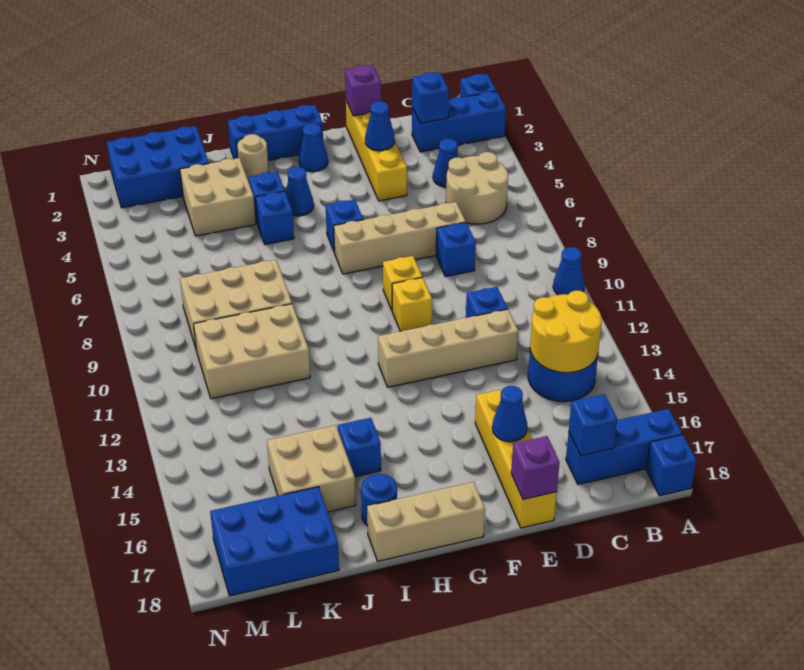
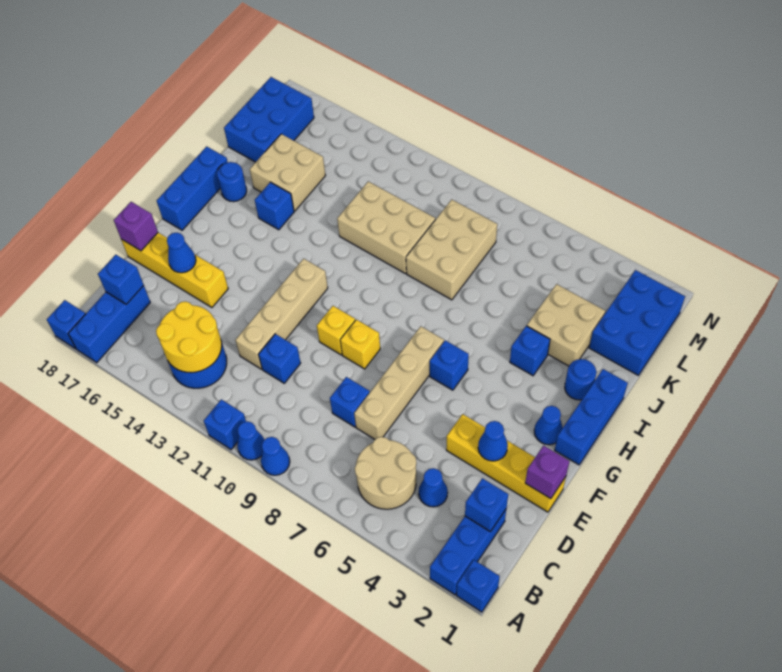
tan brick G18:I18 level 1 -> blue brick G18:I18 level 1
blue cone H4 level 1 -> blue cone A9 level 1
tan round brick I2 level 1 -> blue round brick I2 level 1
blue brick I5 level 1 -> blue brick A11 level 1
tan brick J10:L11 level 1 -> tan brick J10:K12 level 1

